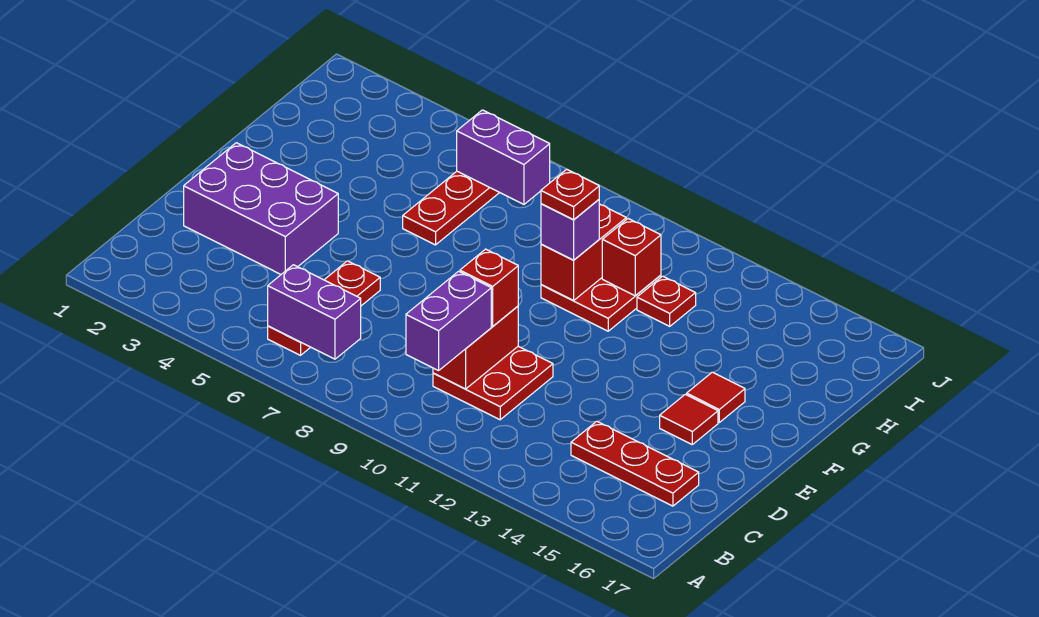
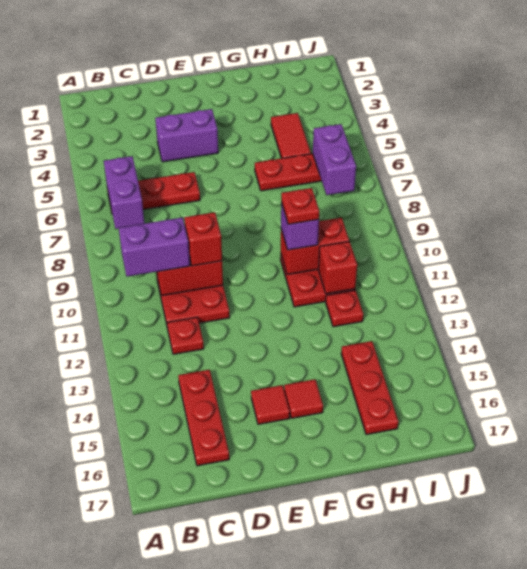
none -> red plate C12 level 1
purple brick D2:E4 level 1 -> purple brick D4:E4 level 1
none -> red tile H4:H5 level 1
none -> red plate H14:H16 level 1

